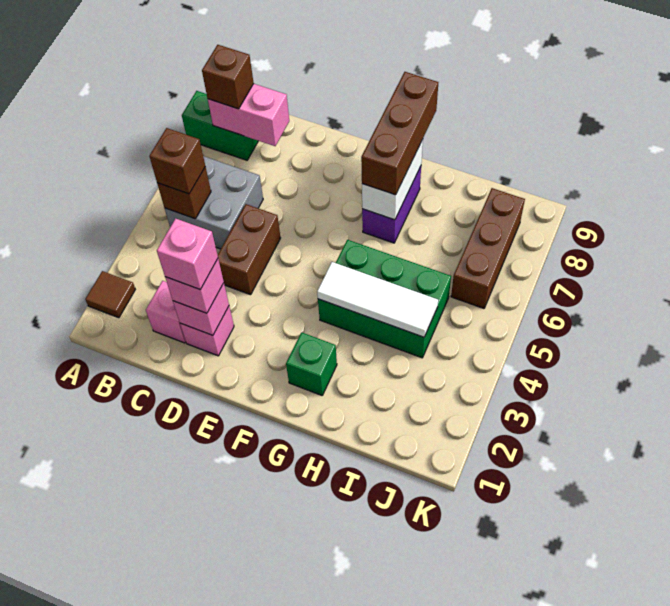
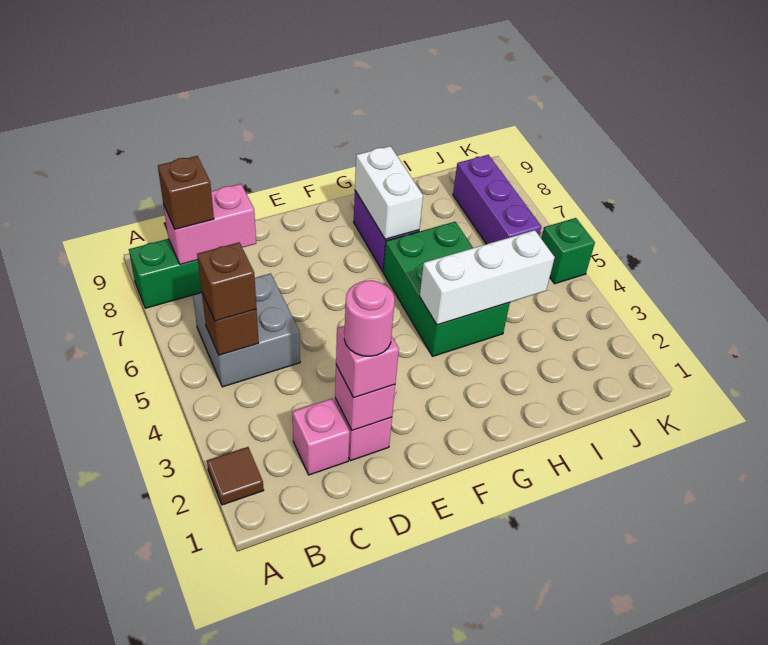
pink brick D2 level 4 -> pink round brick D2 level 4
brown brick D4:D5 level 1 -> none
green brick G2 level 1 -> green brick K5 level 1
green brick G4:I5 level 1 -> green brick G4:H6 level 1
white tile G4:I4 level 2 -> white brick G4:I4 level 2
brown brick G7:G9 level 3 -> none
brown brick J6:J8 level 1 -> purple brick J6:J8 level 1

